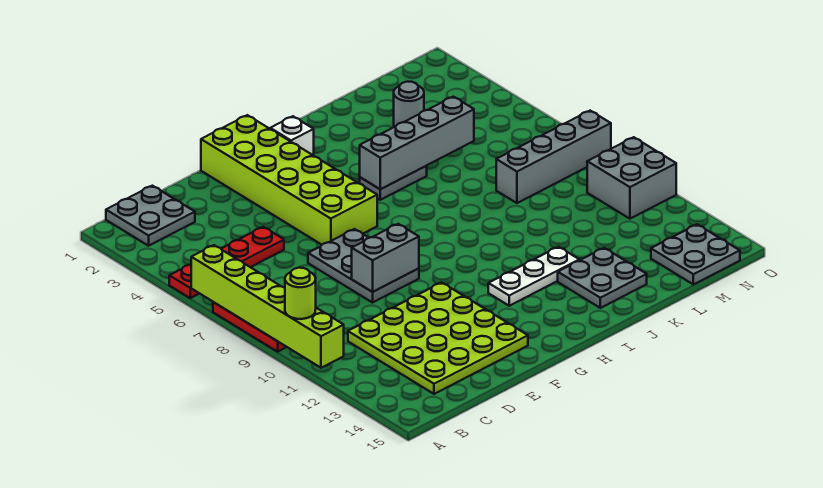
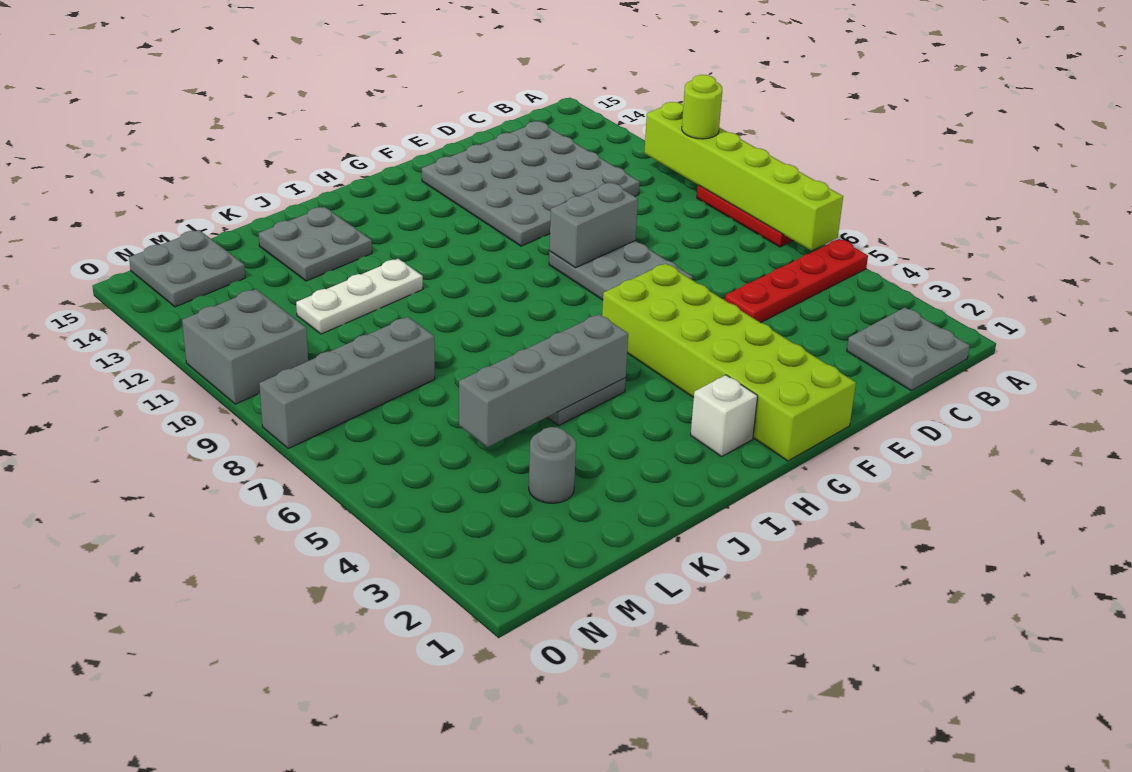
lime plate C11:F14 level 1 -> grey plate C11:F14 level 1
white plate H12:J12 level 1 -> white plate J11:L11 level 1

